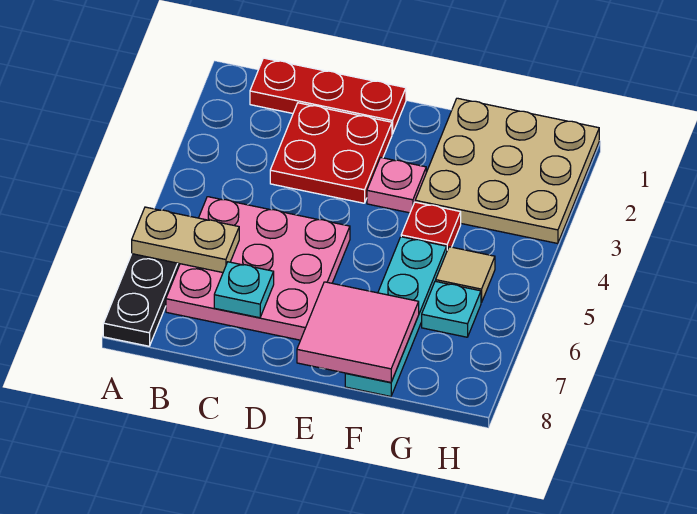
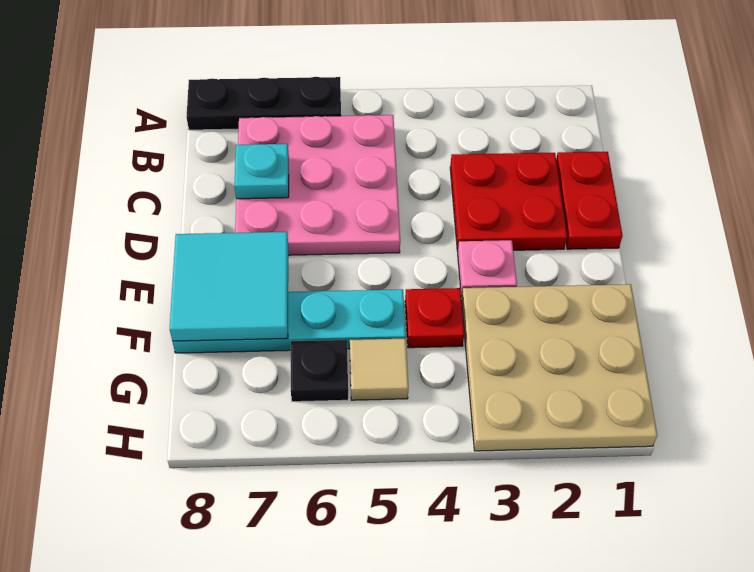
tan plate A6:B6 level 2 -> none
red plate B1:D1 level 1 -> red plate C1:D1 level 1
pink tile E7:F8 level 2 -> cyan tile E7:F8 level 2
cyan plate G6 level 1 -> black plate G6 level 1

